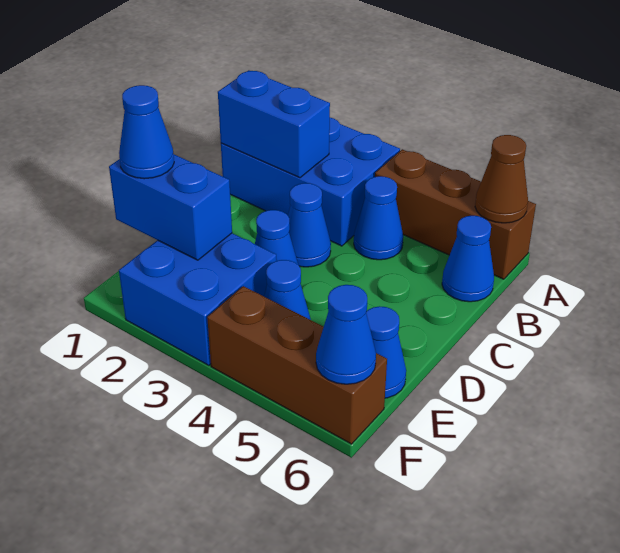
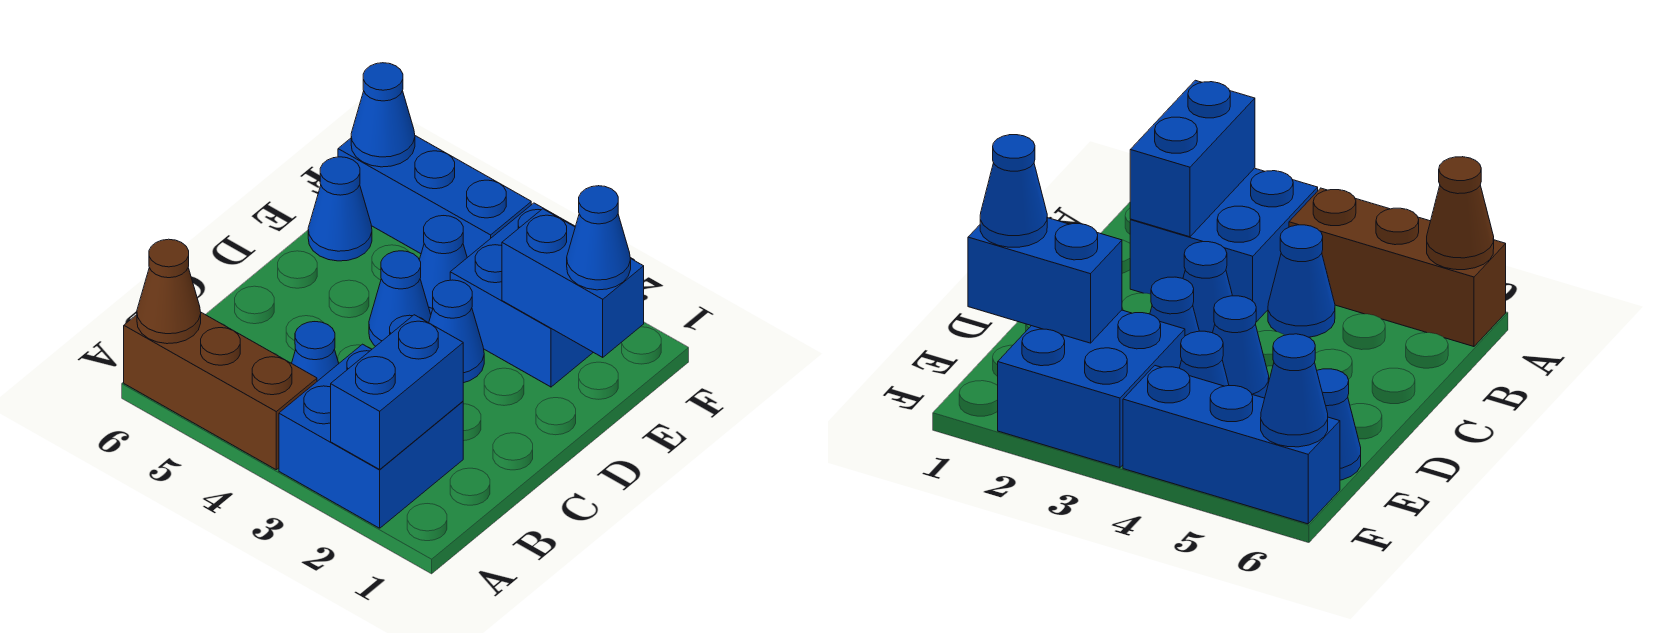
blue brick A1:B3 level 1 -> blue brick A2:B3 level 1
blue brick B1:B2 level 2 -> blue brick A2:B2 level 2
blue cone B6 level 1 -> blue cone D4 level 1
brown brick F4:F6 level 1 -> blue brick F4:F6 level 1

